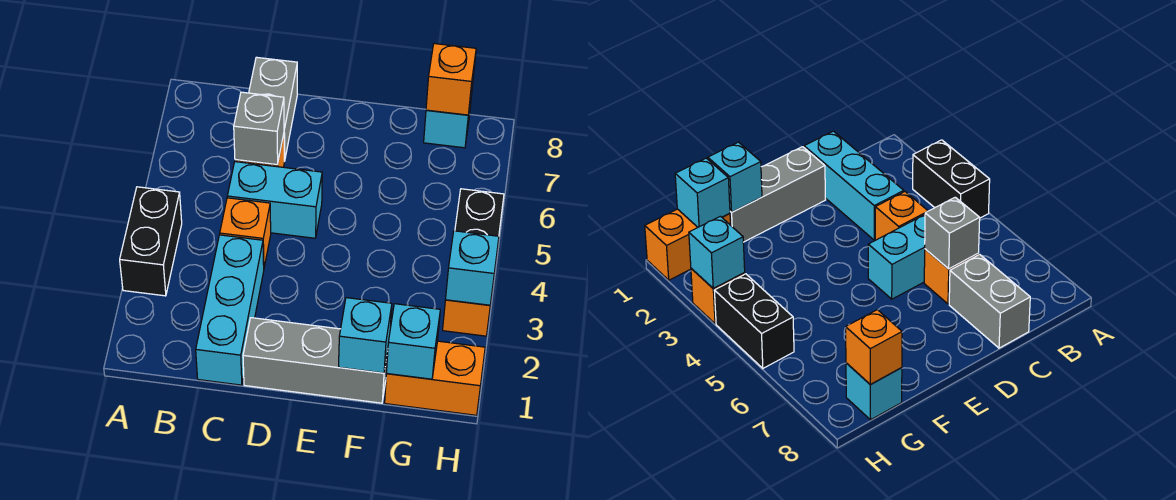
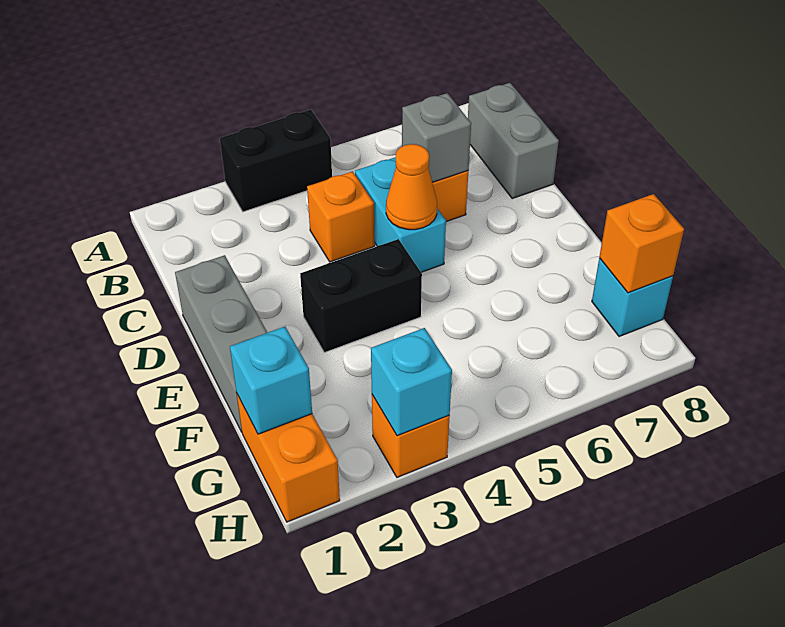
cyan brick C1:C3 level 1 -> none
grey brick C7:C8 level 1 -> grey brick B8:C8 level 1
none -> orange cone D5 level 2
cyan brick F1 level 2 -> none
black brick H4:H5 level 1 -> black brick E3:E4 level 1

